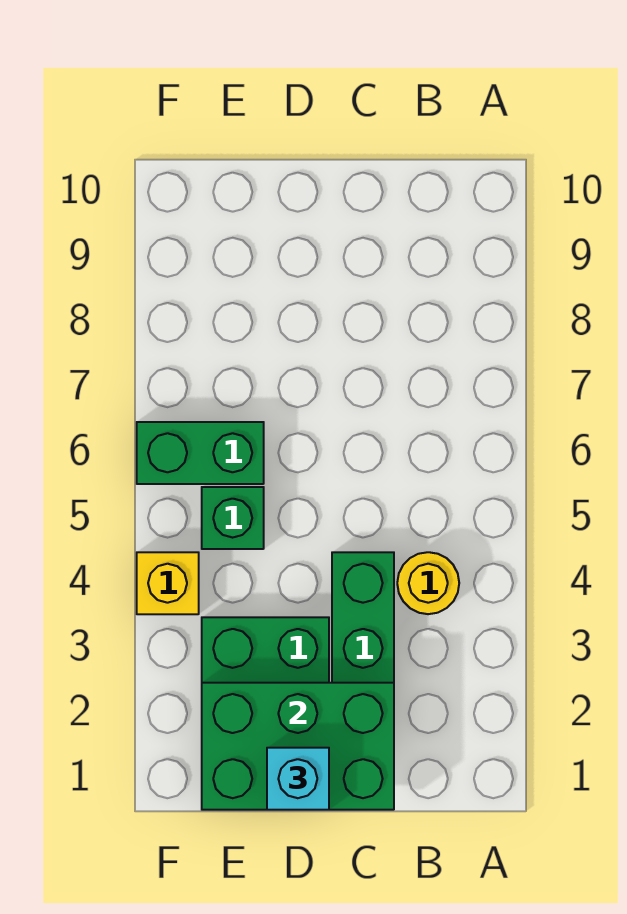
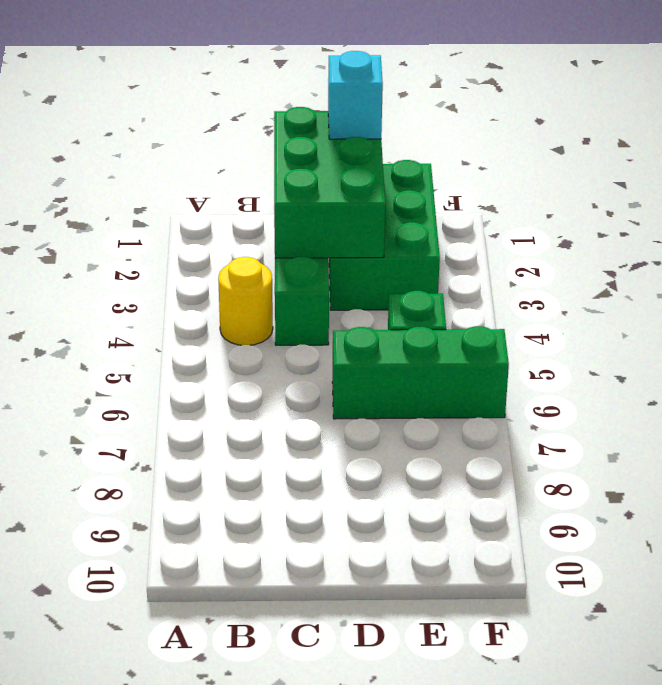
green brick C1:E2 level 2 -> green brick C1:D3 level 2
green brick E6:F6 level 1 -> green brick D6:F6 level 1
yellow brick F4 level 1 -> none

